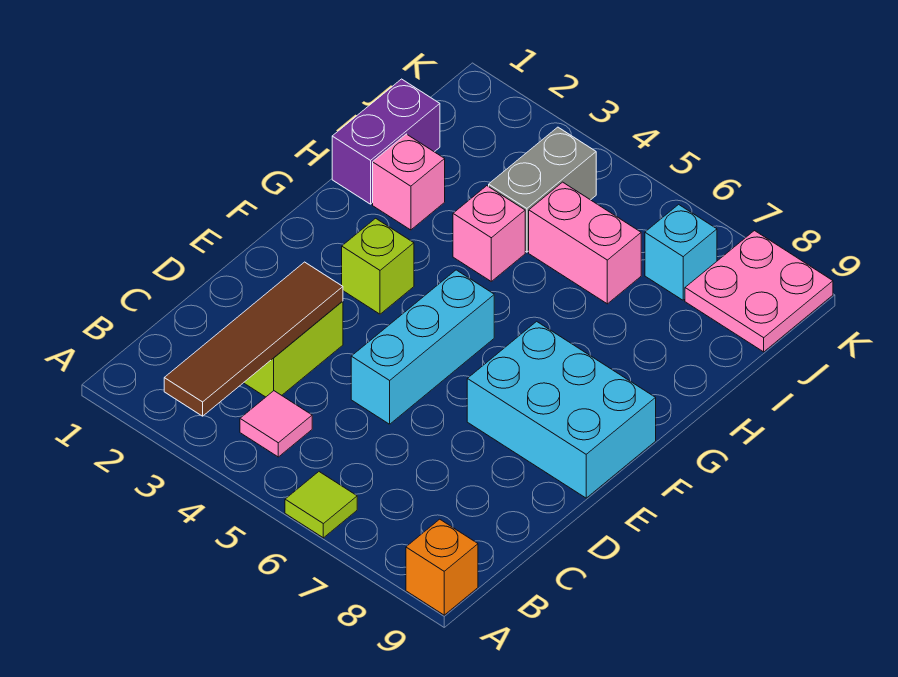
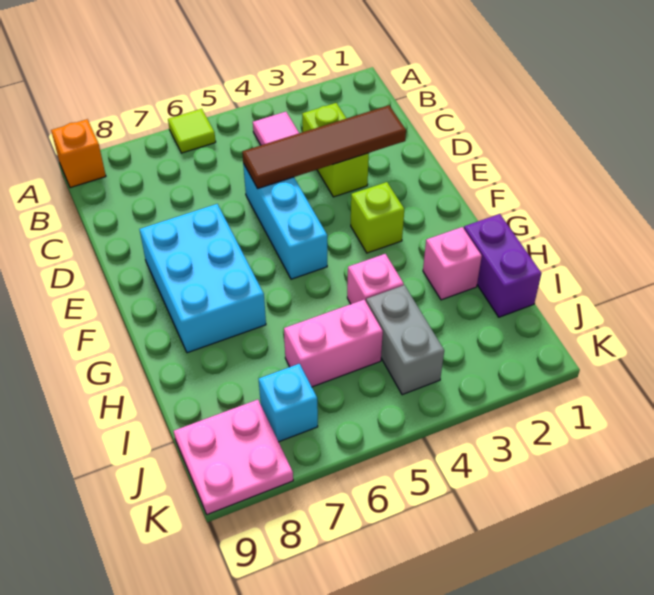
brown tile A3:D3 level 2 -> brown tile D2:D5 level 2
cyan brick E7:F9 level 1 -> cyan brick E7:G8 level 1

